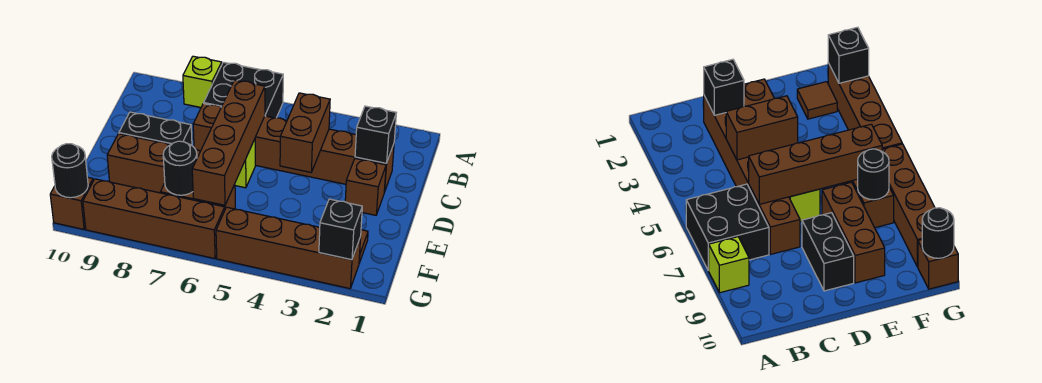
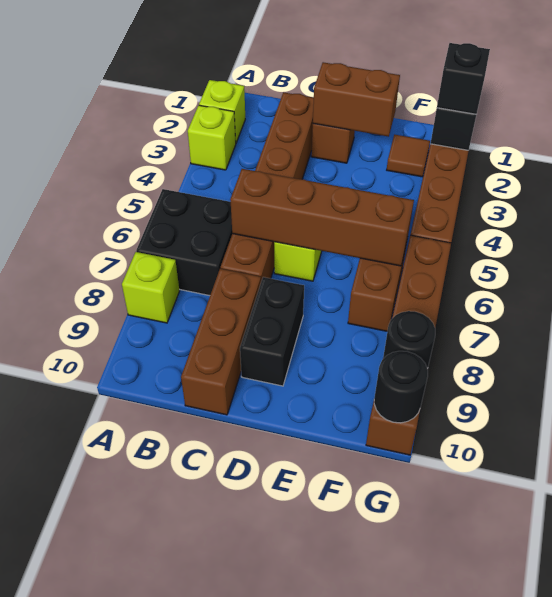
none -> lime brick A2 level 1
none -> lime brick A3 level 1
black brick C2 level 2 -> black brick G2 level 3
brown brick C4:D4 level 2 -> brown brick D2:E2 level 2
brown brick E7:E9 level 1 -> brown brick C8:C10 level 1
black round brick F7 level 2 -> black round brick G9 level 2

